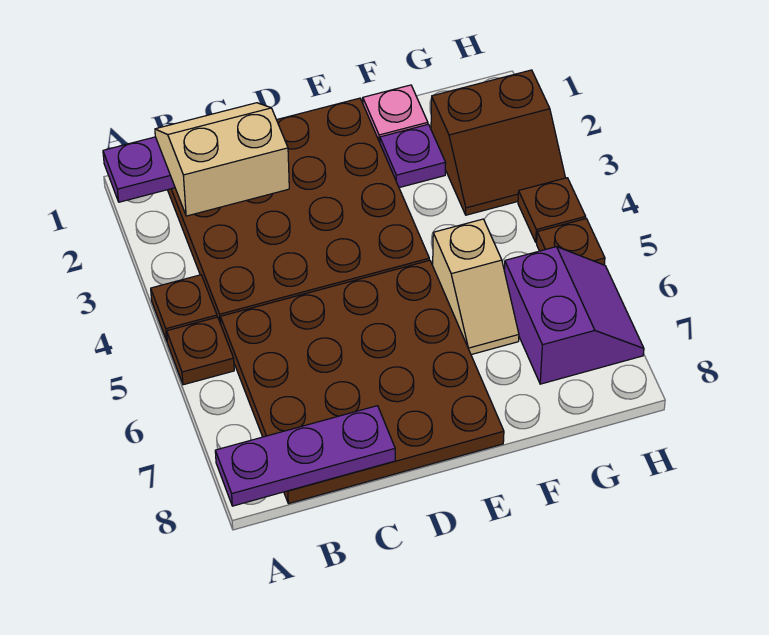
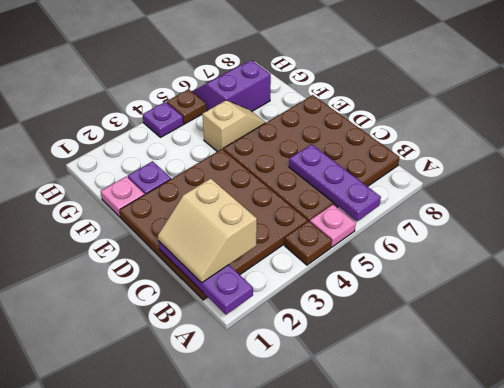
brown plate A5 level 1 -> pink plate A5 level 1
purple plate A8:C8 level 2 -> purple plate A6:C6 level 2
brown slope G2:H3 level 1 top 2 -> none
brown plate H4 level 1 -> purple plate H4 level 1

